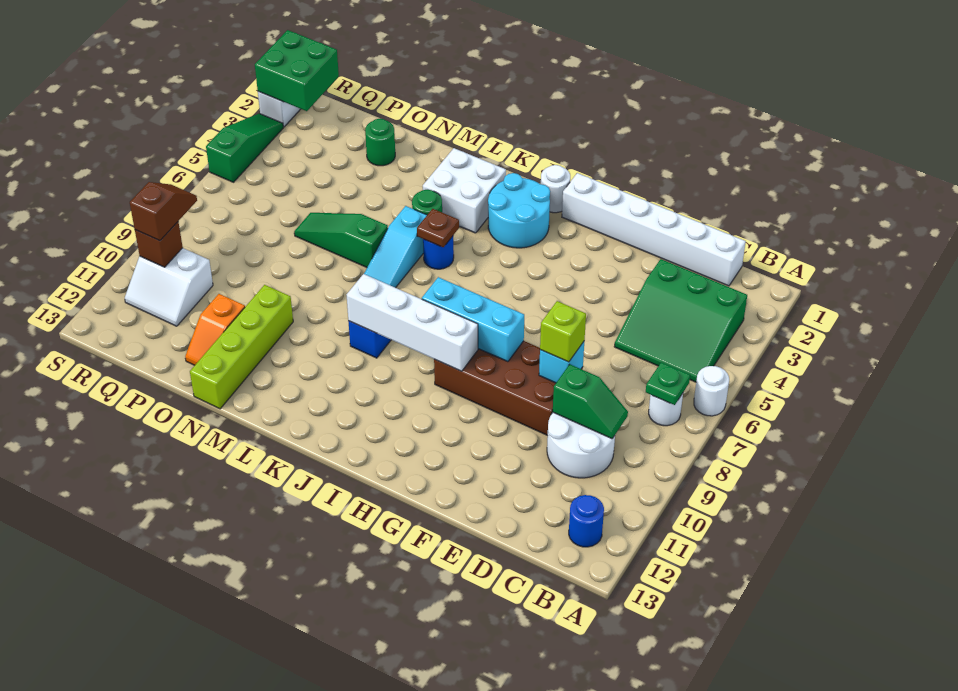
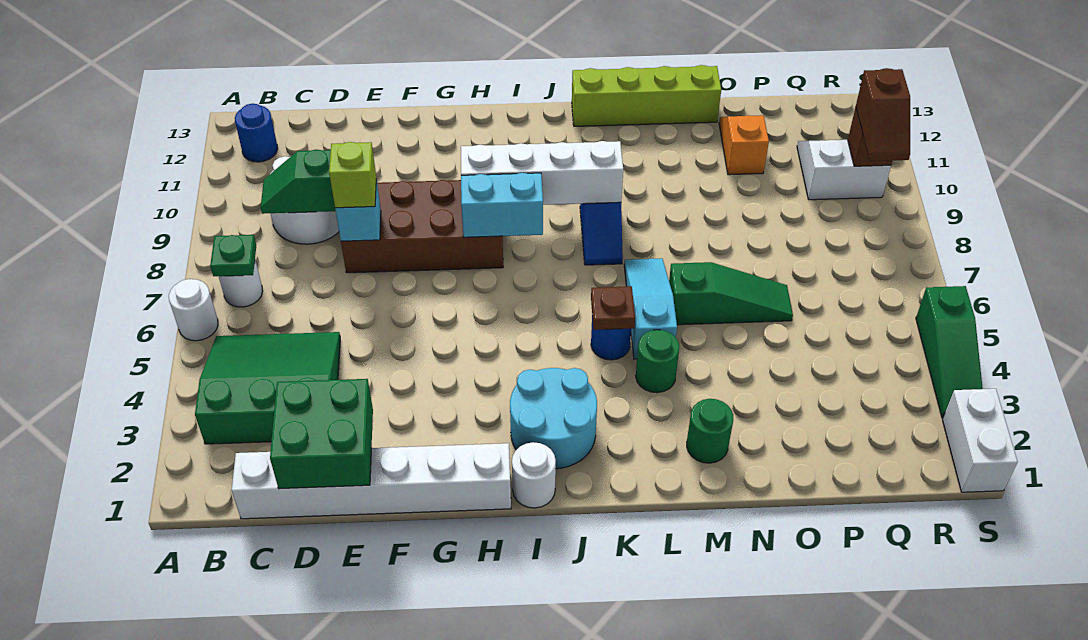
cyan brick G8:I8 level 2 -> cyan brick H8:I8 level 2
white brick K2:L3 level 1 -> none
lime brick N10:N13 level 1 -> lime brick K13:N13 level 1
green round brick O2 level 1 -> green round brick M2 level 1
green brick R1:S2 level 2 -> green brick D1:E2 level 2

